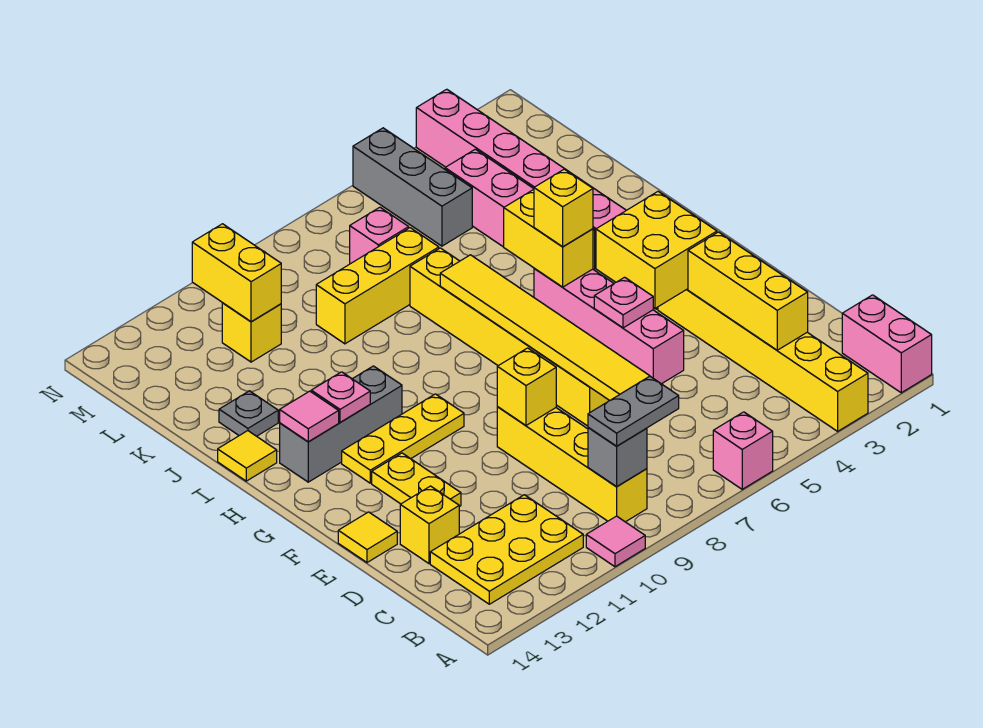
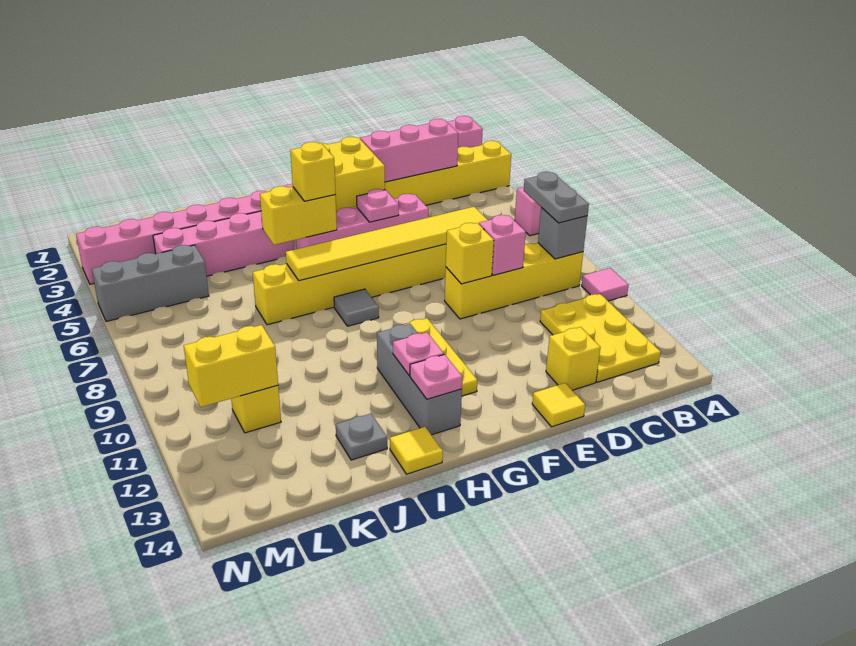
yellow brick C3:E3 level 2 -> pink brick C3:E3 level 2
yellow plate E12:F12 level 1 -> none
none -> grey tile H8 level 1
pink tile H13 level 2 -> pink plate H13 level 2
yellow brick K7:K9 level 1 -> none
pink brick L7 level 1 -> pink brick D9 level 2

